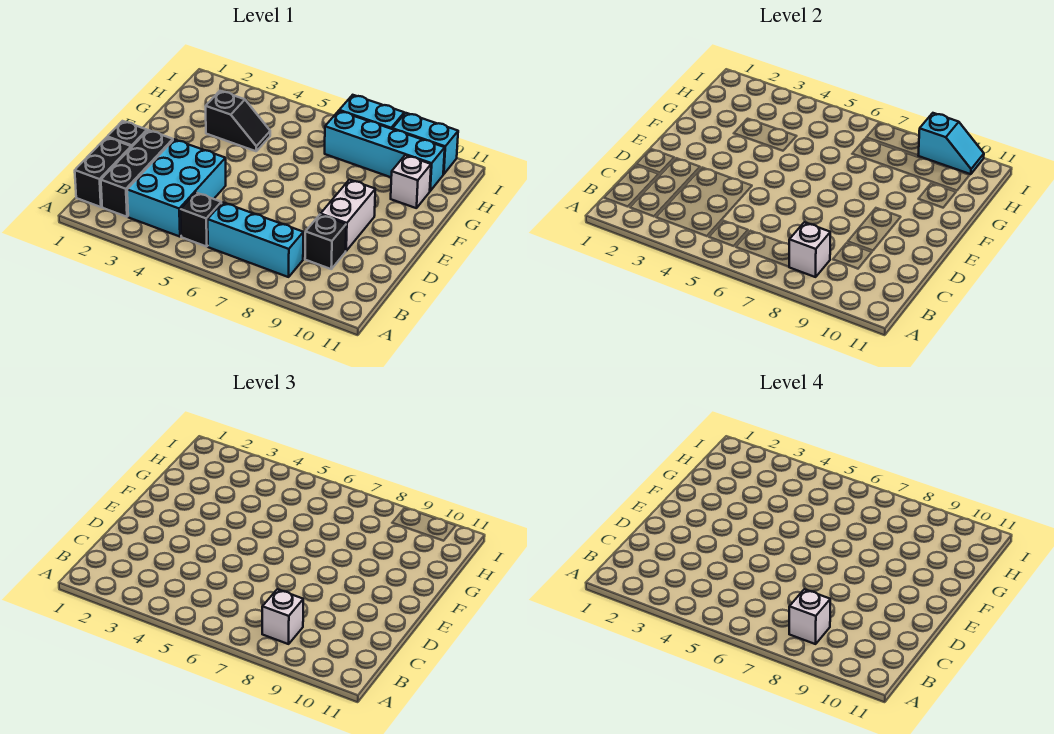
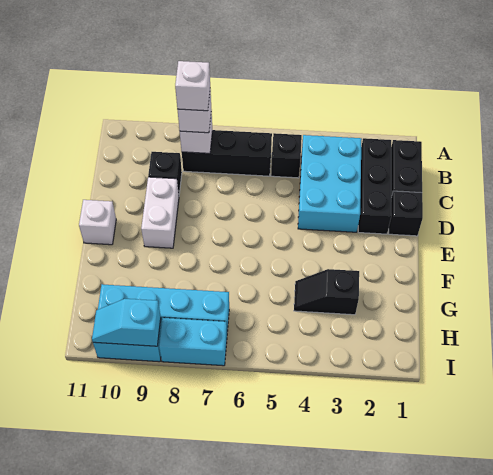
cyan brick B6:B8 level 1 -> black brick B6:B8 level 1
white brick G10 level 1 -> white brick E11 level 1

